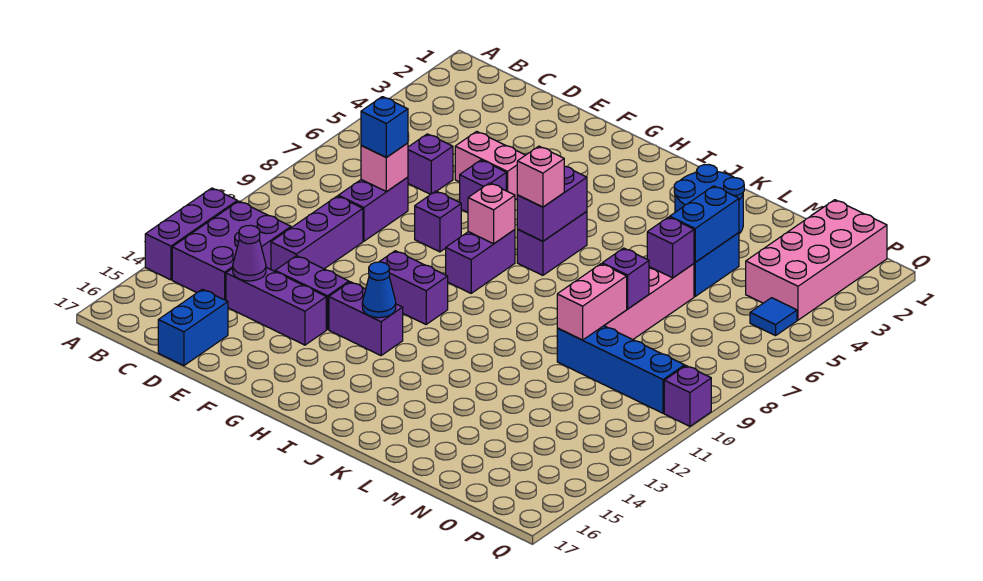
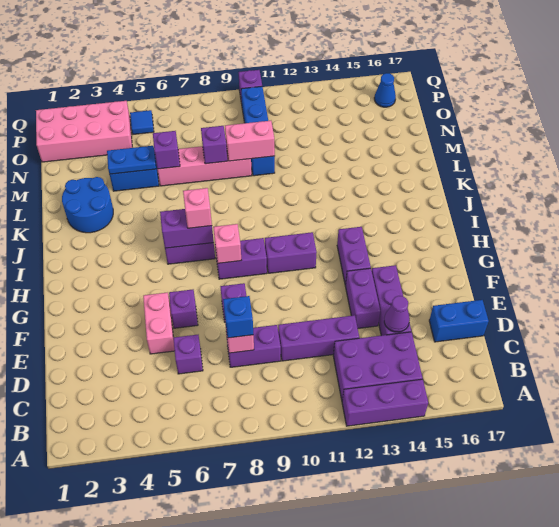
purple brick G11:H11 level 1 -> purple brick H10:H11 level 1
blue cone H13 level 2 -> blue cone P16 level 1
blue brick M4:M5 level 2 -> blue plate M4:M5 level 2

